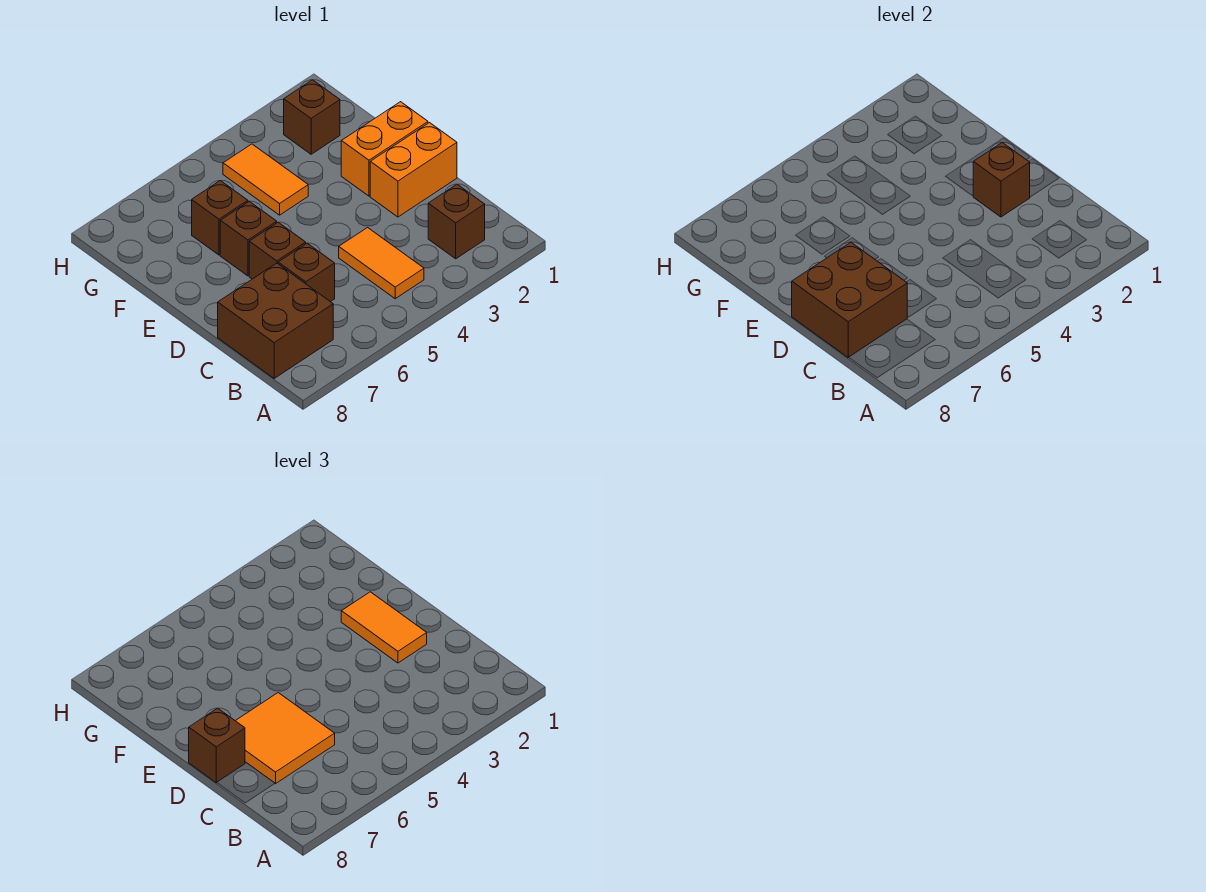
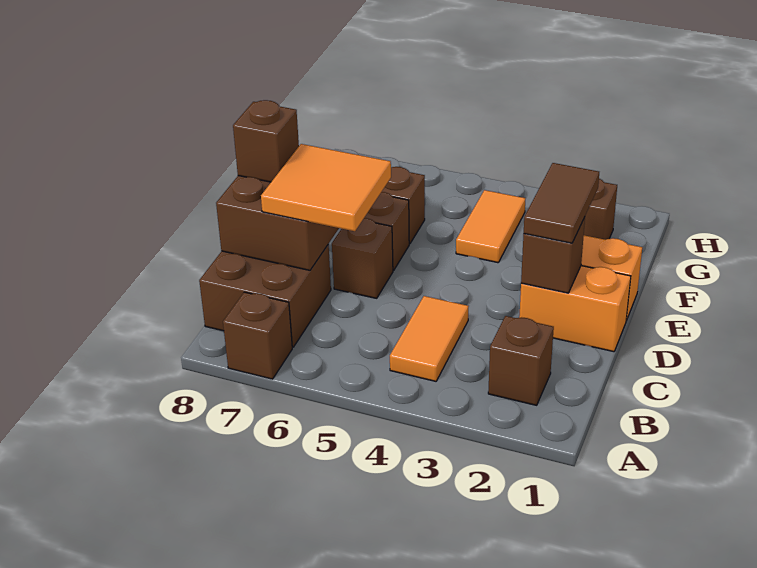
brown brick C6 level 1 -> brown brick A7 level 1
orange tile D2:E2 level 3 -> brown tile D2:E2 level 3

